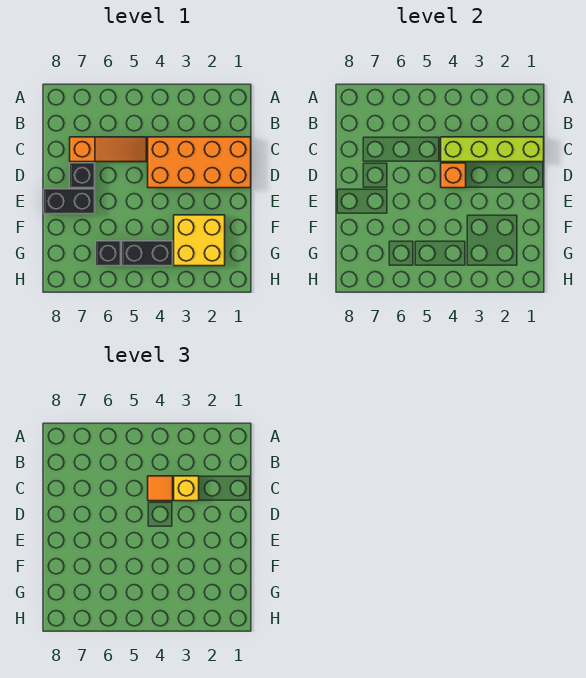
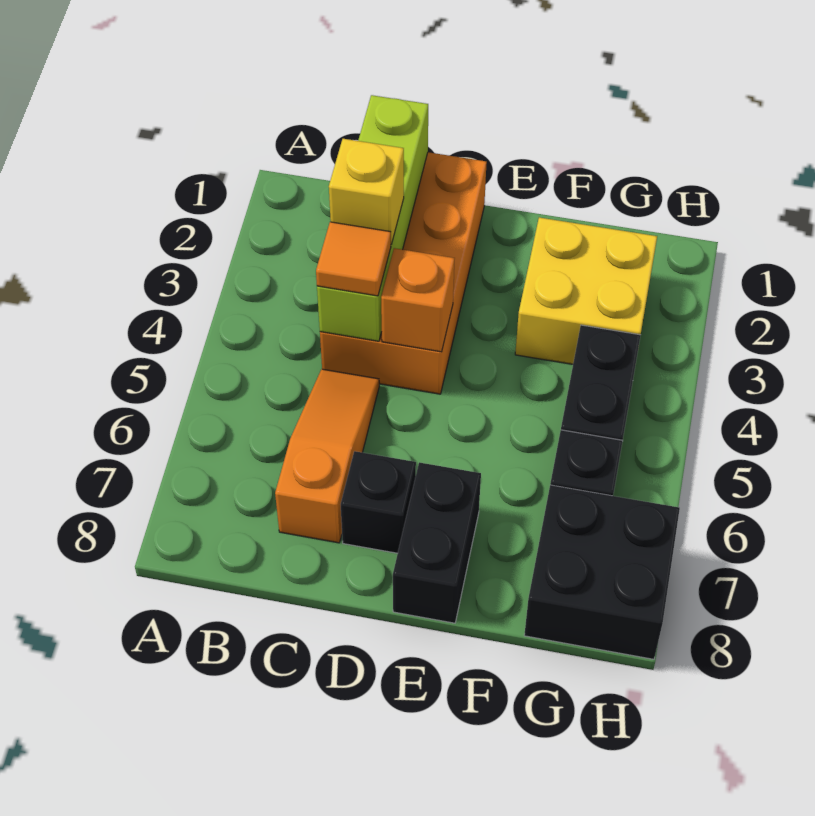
none -> black brick G7:H8 level 1

